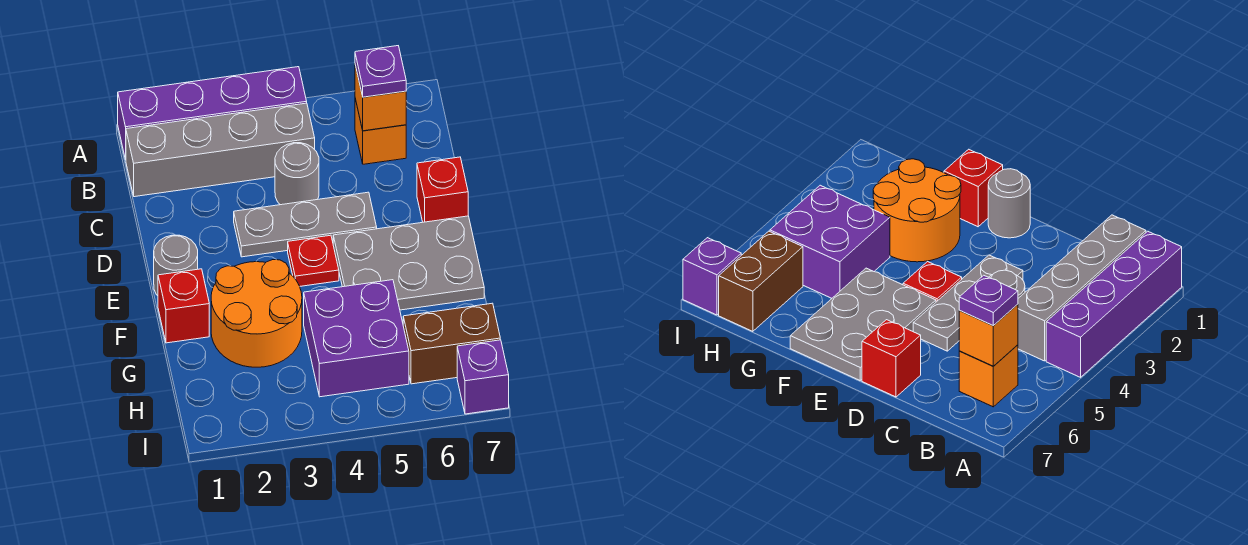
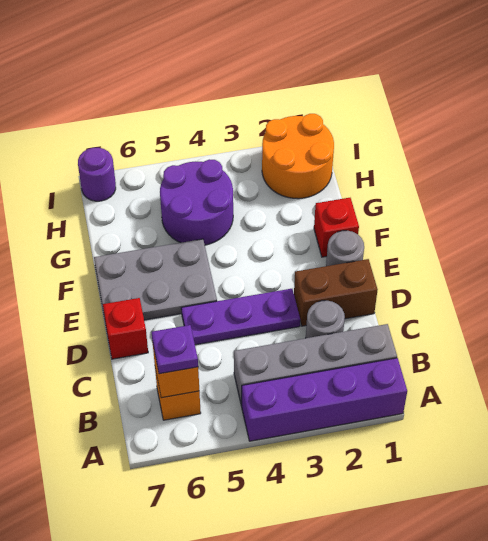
grey round brick C4 level 1 -> grey round brick C2 level 1
grey plate D3:D5 level 1 -> purple plate D3:D5 level 1
red plate E4 level 1 -> none
orange round brick F2:G3 level 1 -> orange round brick H1:I2 level 1
purple brick G4:H5 level 1 -> purple round brick G4:H5 level 1
brown brick H6:H7 level 1 -> brown brick D1:D2 level 1
purple brick I7 level 1 -> purple round brick I7 level 1

